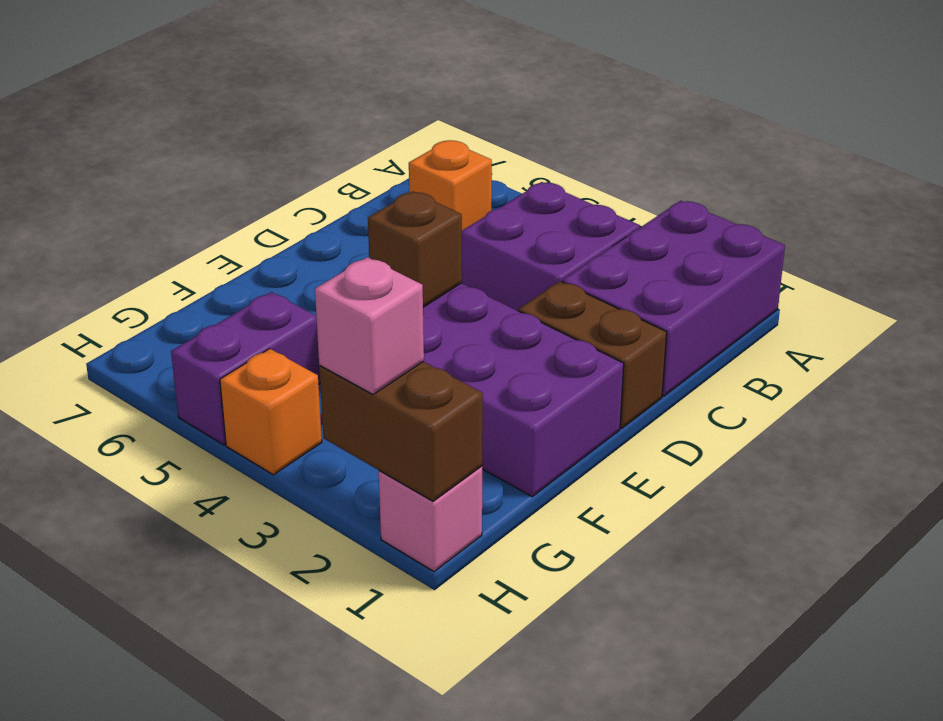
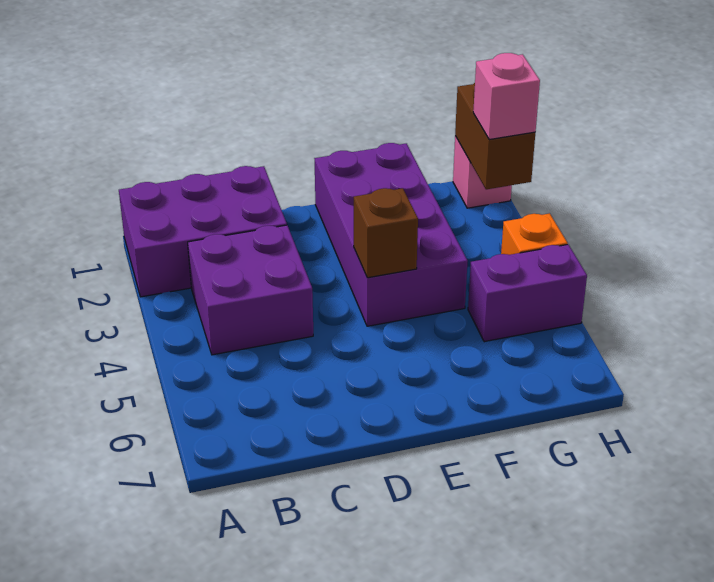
orange brick B6 level 1 -> none
brown brick D1:D2 level 1 -> none

